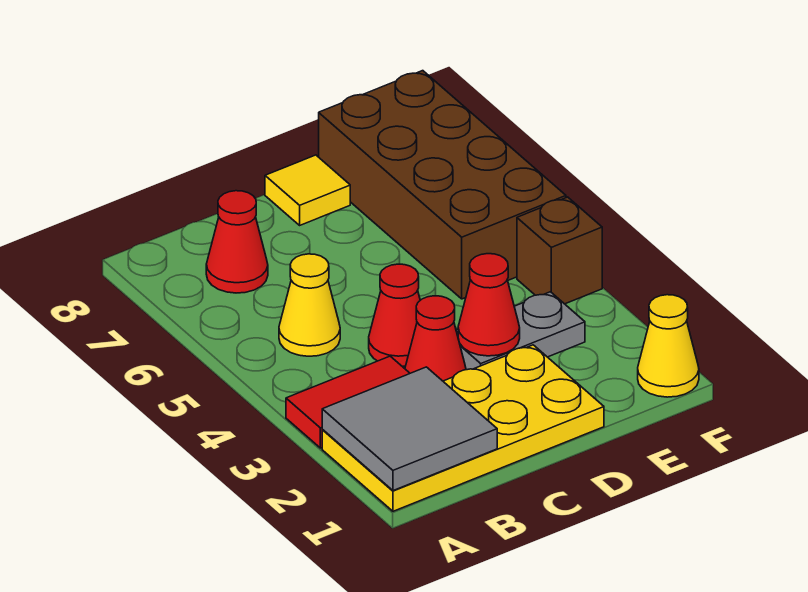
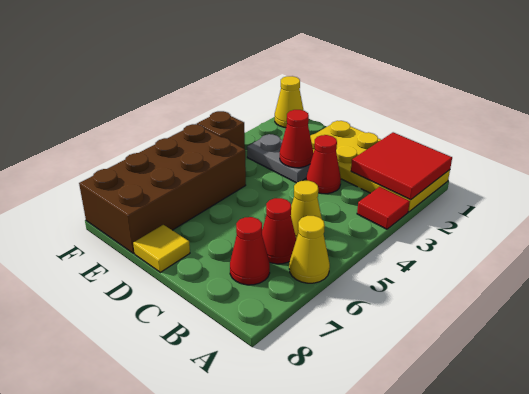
grey tile A1:B2 level 2 -> red tile A1:B2 level 2
red tile A3:B3 level 1 -> red tile A3 level 1
none -> yellow cone A6 level 1
red cone C4 level 1 -> red cone B6 level 1

